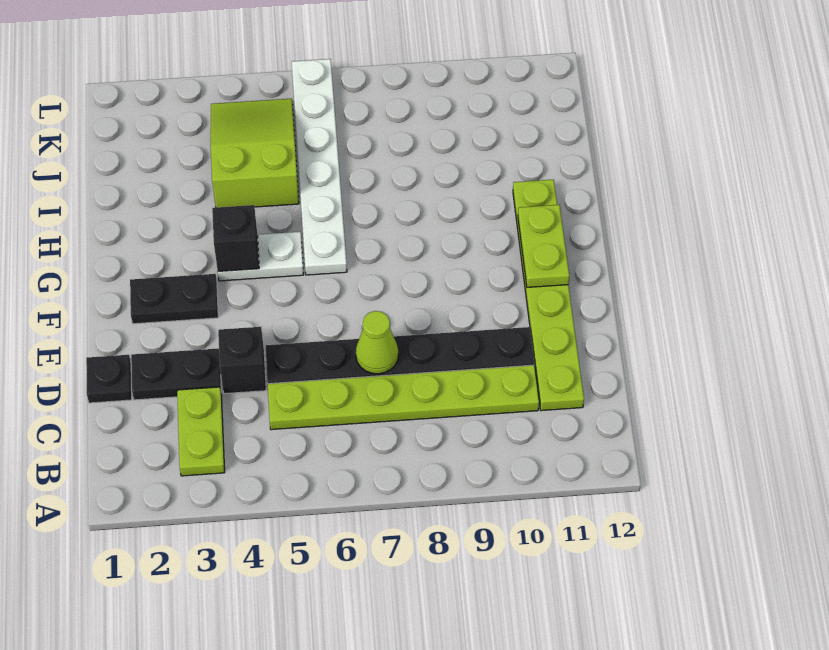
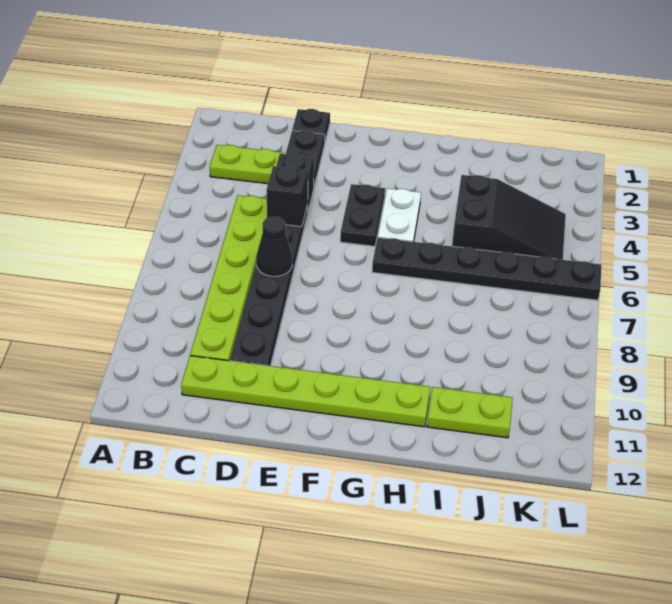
lime cone D7 level 2 -> black cone D7 level 2
black plate F2:F3 level 1 -> black plate F4:F5 level 1
lime plate F11:G11 level 2 -> lime plate I11:J11 level 1
black brick G4 level 2 -> black brick D5 level 2
white plate G6:L6 level 1 -> black plate G6:L6 level 1
lime slope I4:K5 level 1 top I -> black slope I4:K5 level 1 top I

